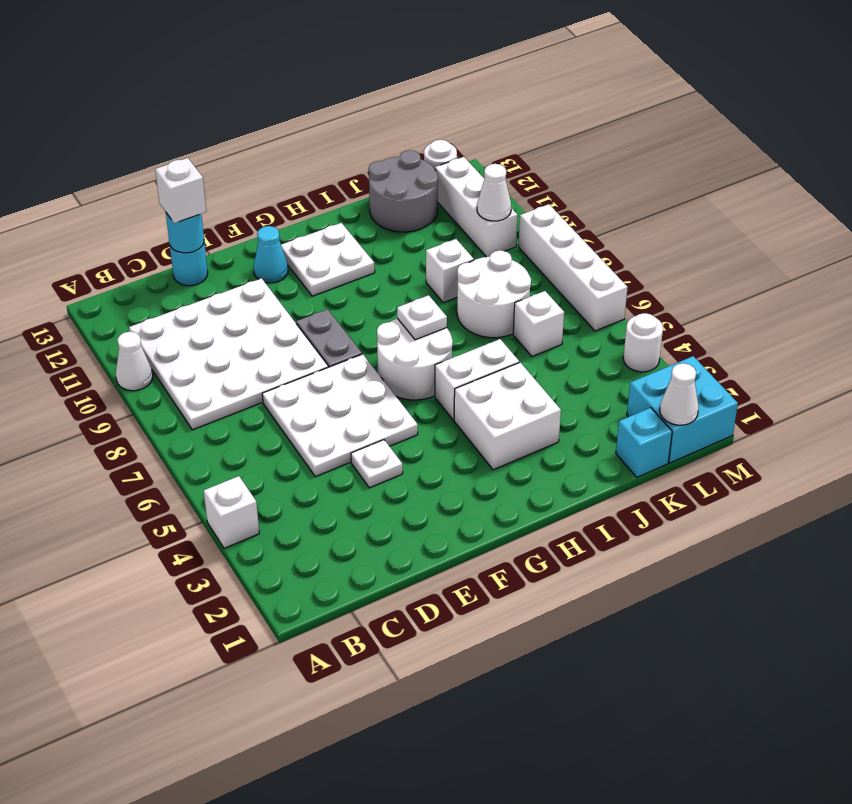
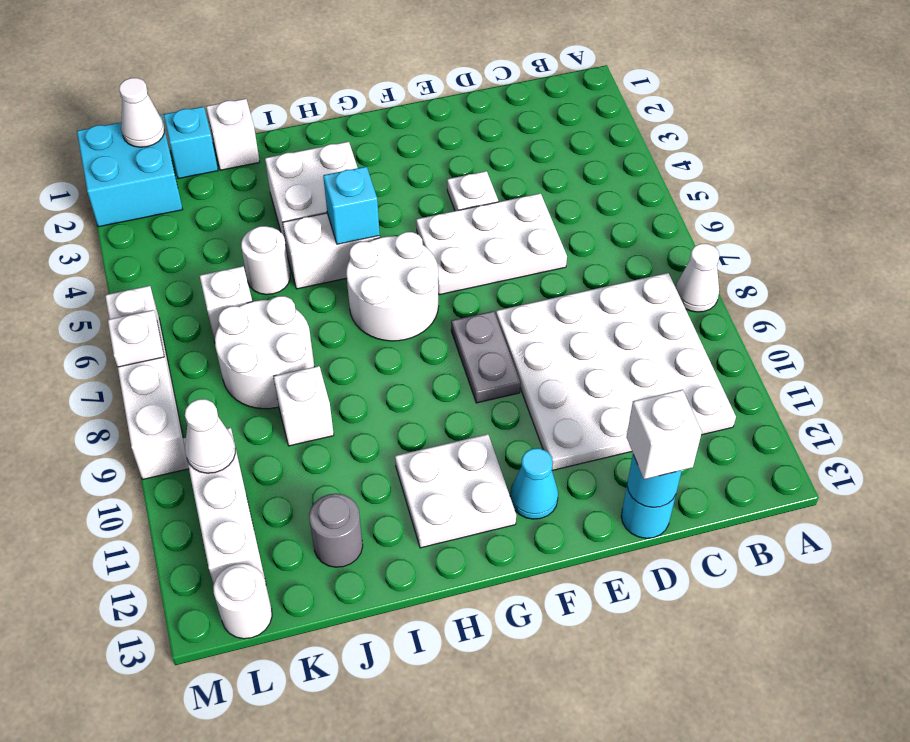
white brick A4 level 1 -> white brick J1 level 1
white cone A10 level 1 -> white cone A8 level 1
white plate D5:F7 level 1 -> white plate D5:F6 level 1
none -> cyan brick H5 level 2
white plate H7 level 2 -> white plate M7 level 2
grey round brick J12:K13 level 1 -> grey round brick J12 level 1
white round brick M4 level 1 -> white round brick J5 level 1

